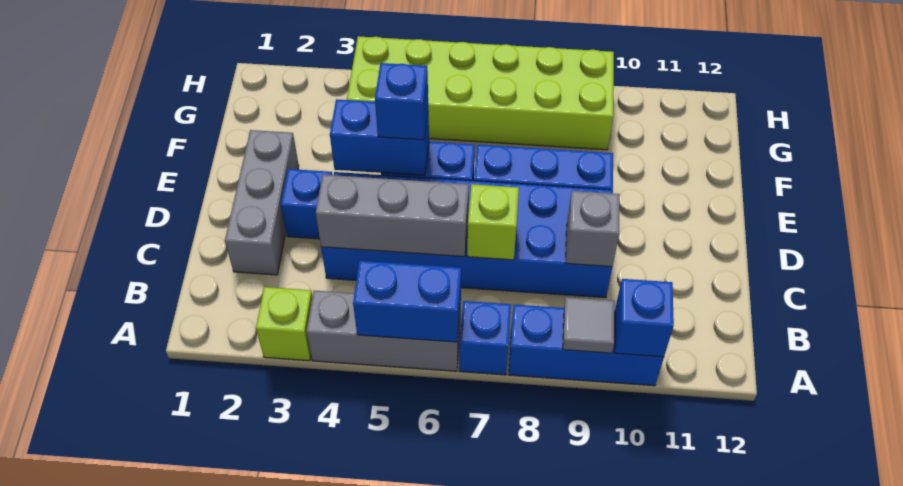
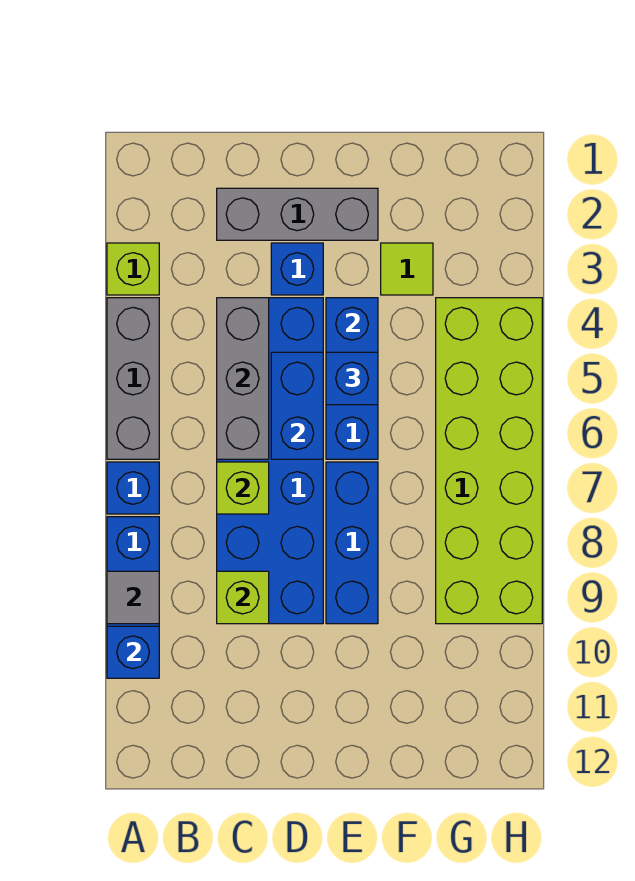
blue brick A5:A6 level 2 -> blue brick D5:D6 level 2
grey brick C9 level 2 -> lime brick C9 level 2
none -> lime tile F3 level 1

